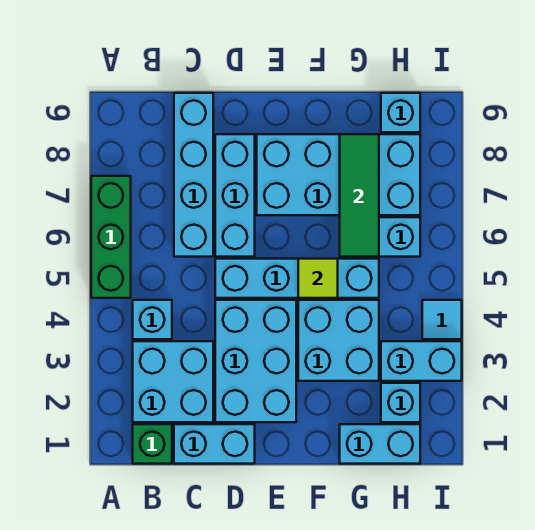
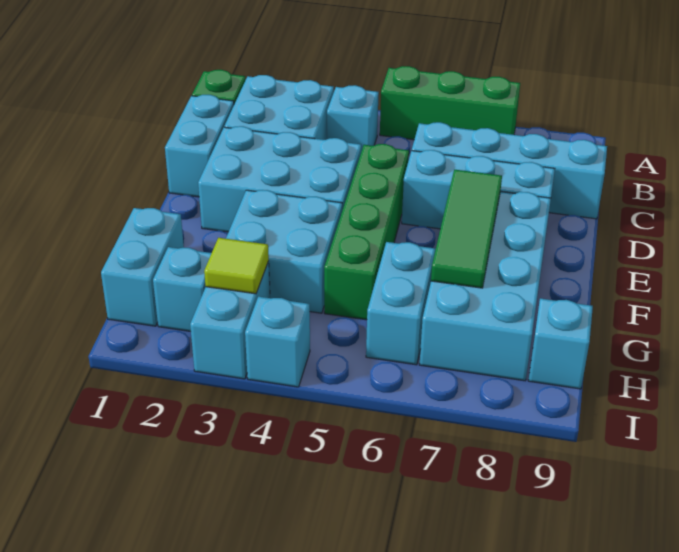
cyan brick D5:G5 level 1 -> green brick D5:G5 level 1
lime tile F5 level 2 -> lime tile H3 level 2
green tile G6:G8 level 2 -> green tile E7:G7 level 2
cyan tile I4 level 1 -> cyan brick I4 level 1

